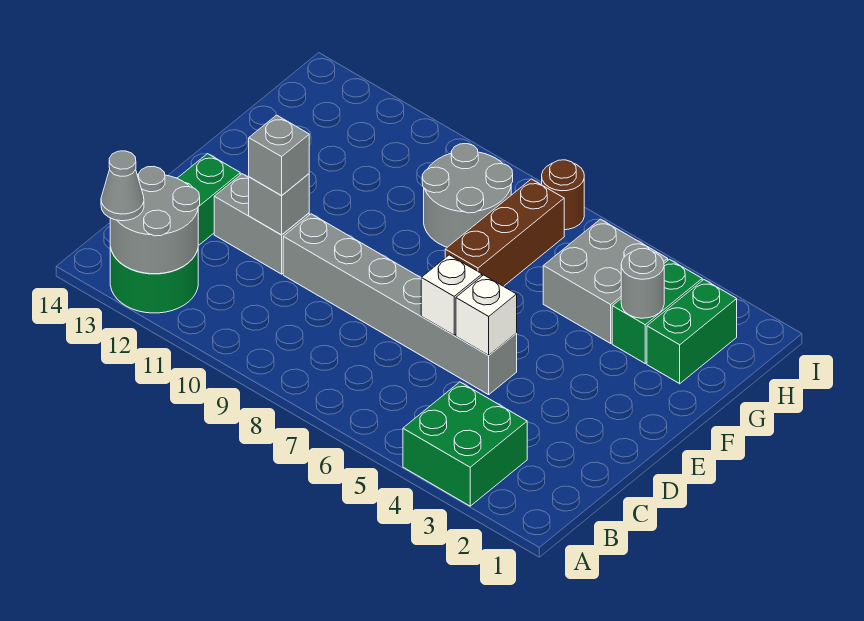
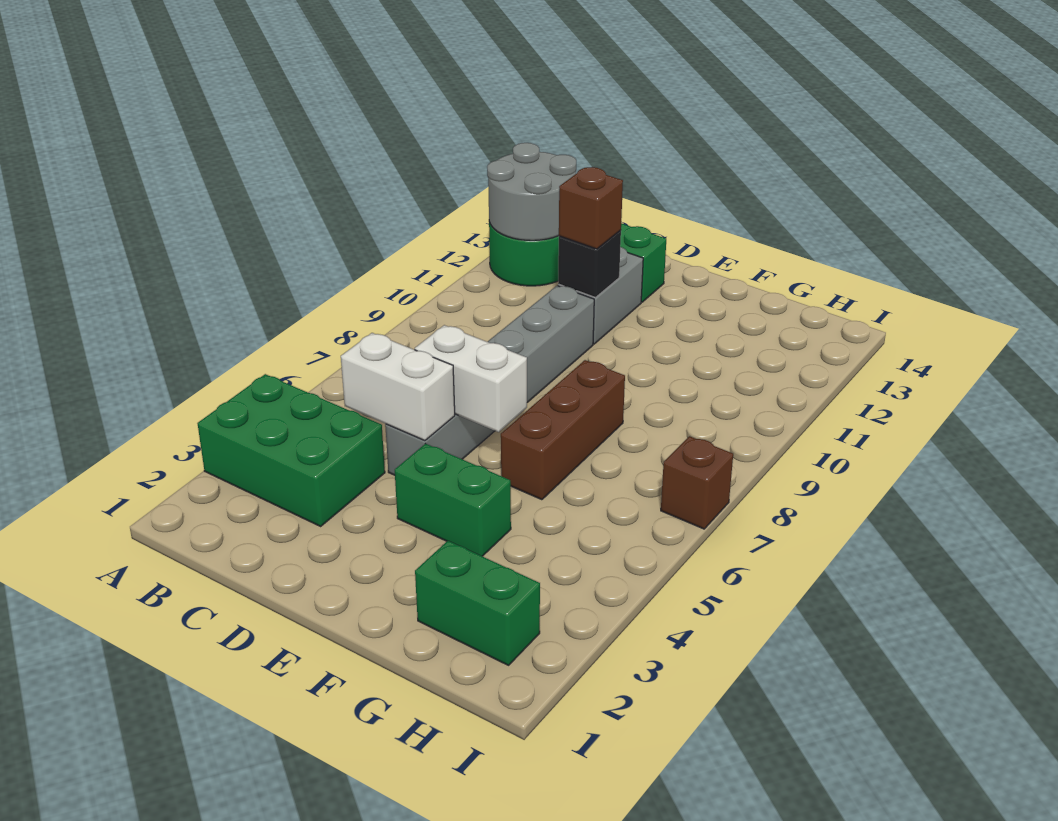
green brick A3:B4 level 1 -> green brick A3:C4 level 1
grey cone A13 level 3 -> none
white brick D5 level 2 -> white brick C5:D5 level 2
white brick D6 level 2 -> white brick D6:E6 level 2
grey brick D11 level 2 -> black brick D11 level 2
grey brick D11 level 3 -> brown brick D11 level 3
brown brick F7:H7 level 1 -> brown brick F6:F8 level 1
green brick G3:H3 level 1 -> green brick E4:F4 level 1
grey round brick G3 level 2 -> none
grey brick G4:H5 level 1 -> none
grey round brick G8:H9 level 1 -> none
brown round brick I7 level 1 -> brown brick I7 level 1

